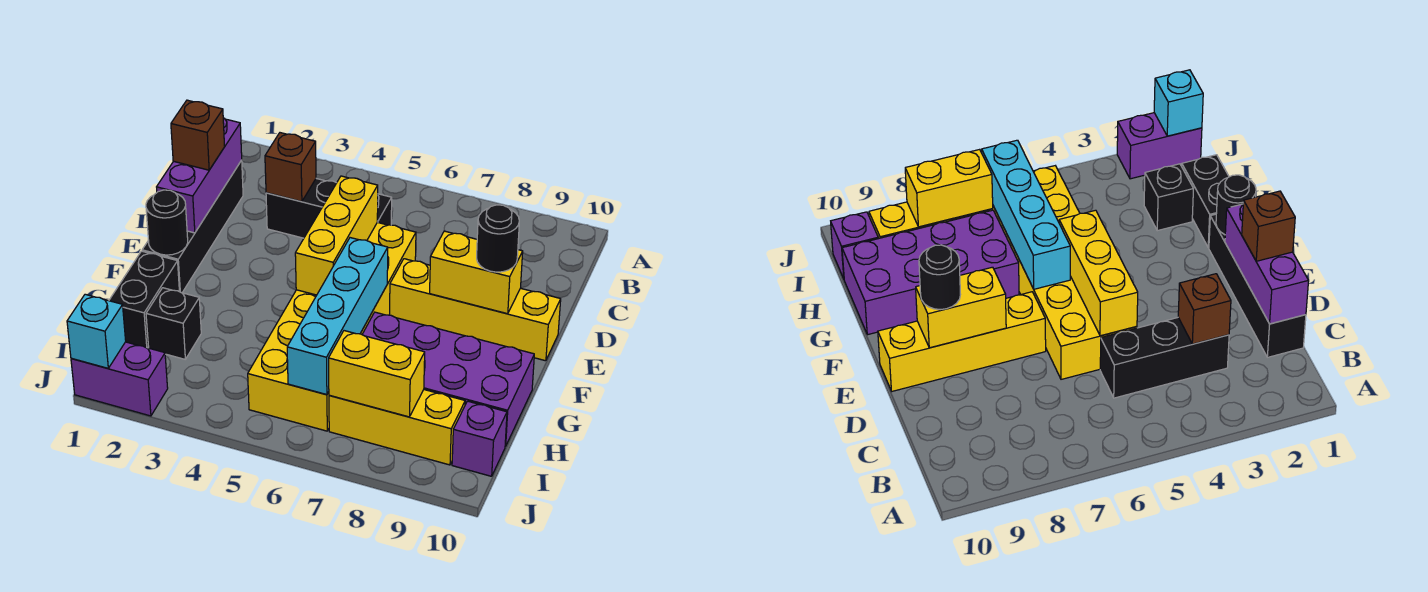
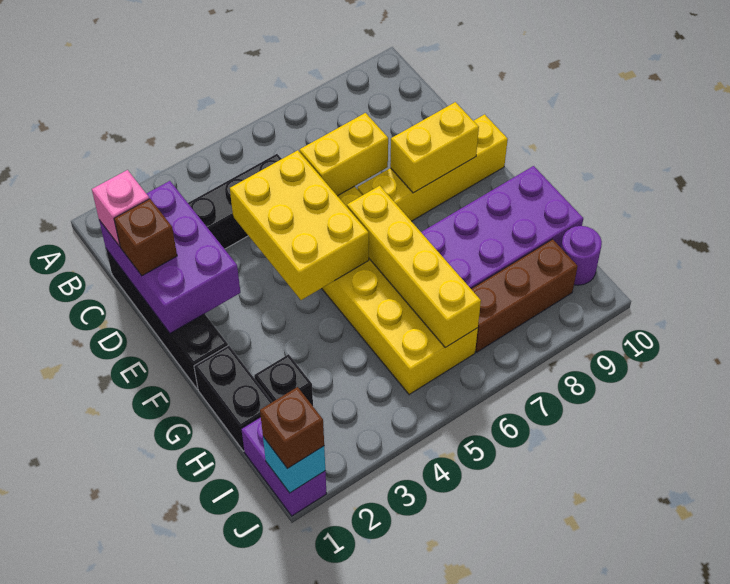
purple brick C1:E1 level 2 -> purple brick C1:E2 level 2
none -> pink brick C1 level 3
brown brick C3 level 2 -> brown brick J1 level 3
yellow brick D5:F5 level 2 -> yellow brick D4:F5 level 2
black round brick E9 level 3 -> none
black round brick F1 level 2 -> none
cyan brick F6:I6 level 2 -> yellow brick F6:I6 level 2
yellow brick I7:I9 level 1 -> brown brick I7:I9 level 1
yellow brick I7:I8 level 2 -> yellow brick D6:D7 level 2
purple brick I10 level 1 -> purple round brick I10 level 1
purple brick J1:J2 level 1 -> purple brick I1:J1 level 1

